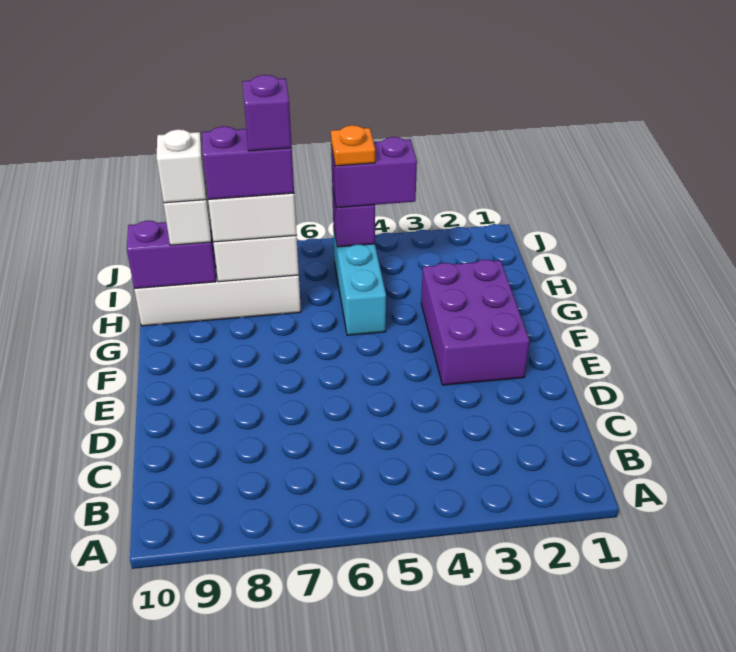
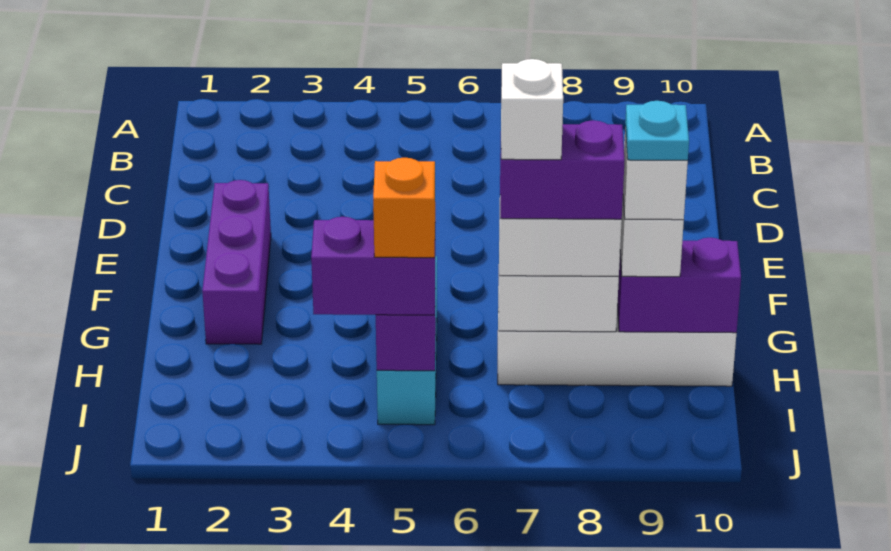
purple brick E2:G3 level 1 -> purple brick E2:G2 level 1
purple brick H7 level 5 -> white brick H7 level 5
none -> cyan plate H9 level 5
orange plate I5 level 4 -> orange brick I5 level 4

